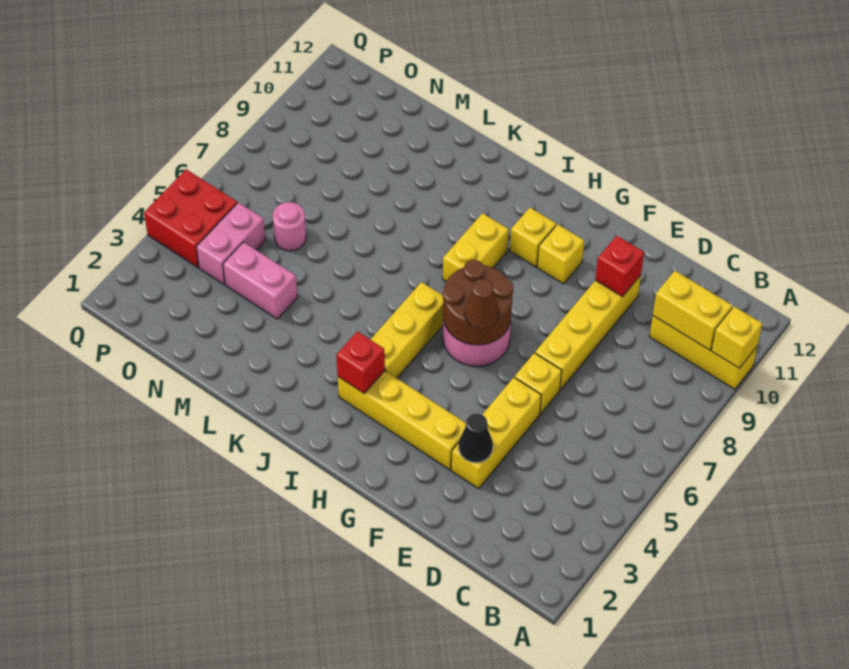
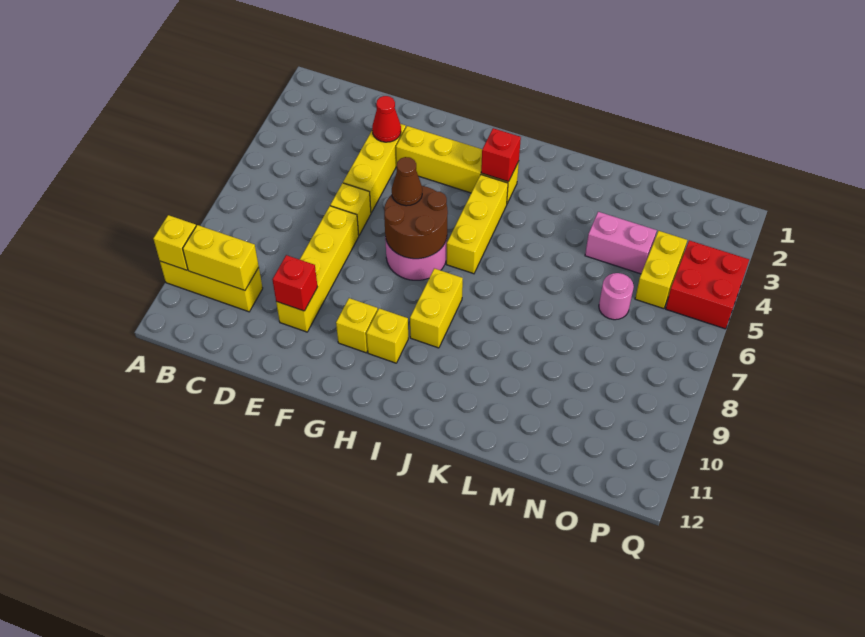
black cone E3 level 2 -> red cone E3 level 2
pink brick O4:O5 level 1 -> yellow brick O4:O5 level 1

